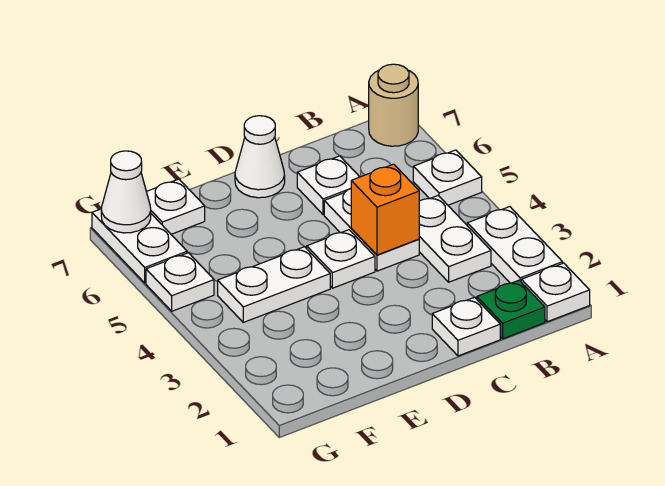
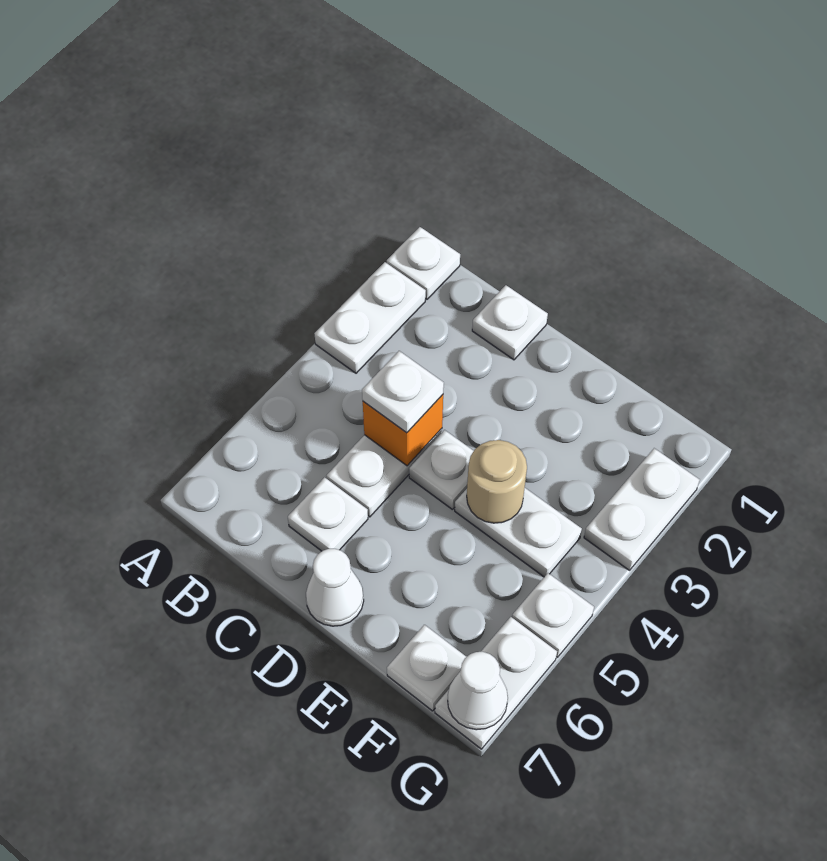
white plate A5 level 1 -> white plate C4 level 3
tan round brick A7 level 1 -> tan round brick E4 level 2
green plate B1 level 1 -> none
white plate B3:B4 level 1 -> white plate G2:G3 level 1

